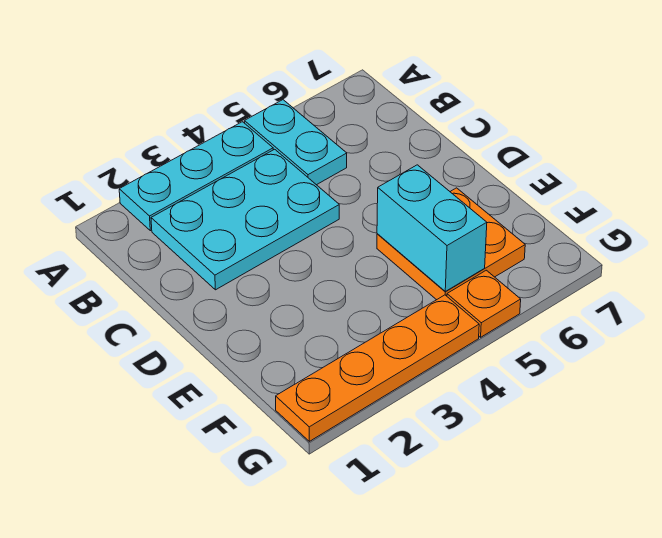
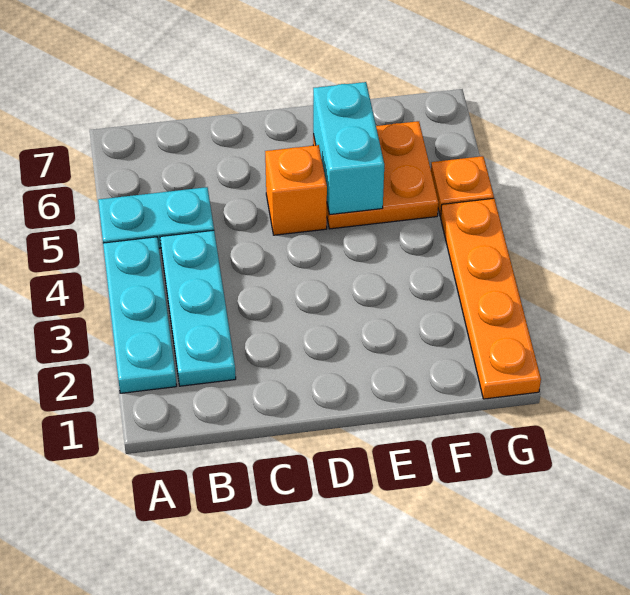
cyan plate B2:C4 level 1 -> cyan plate B2:B4 level 1
none -> orange brick D5 level 1
cyan brick E5:F5 level 2 -> cyan brick E5:E6 level 2

